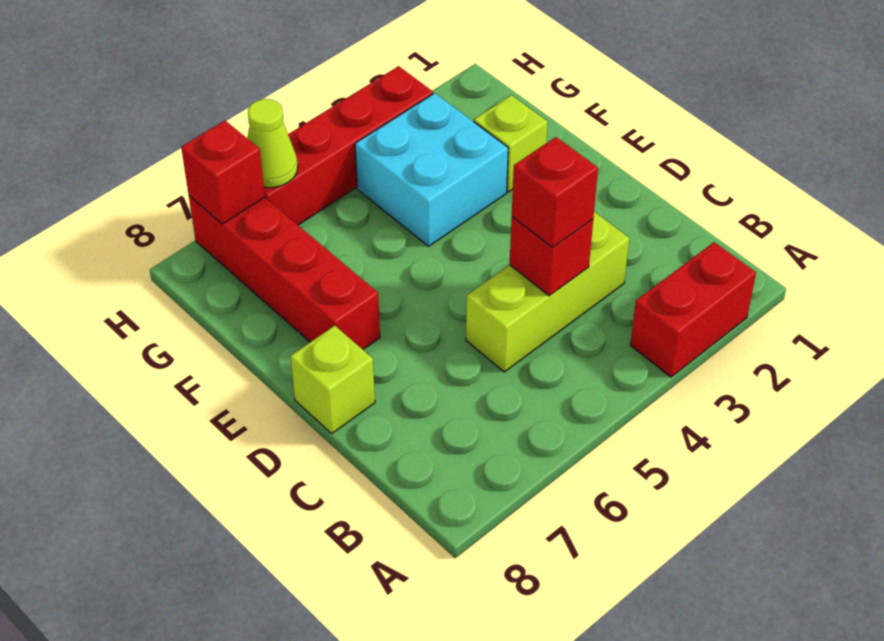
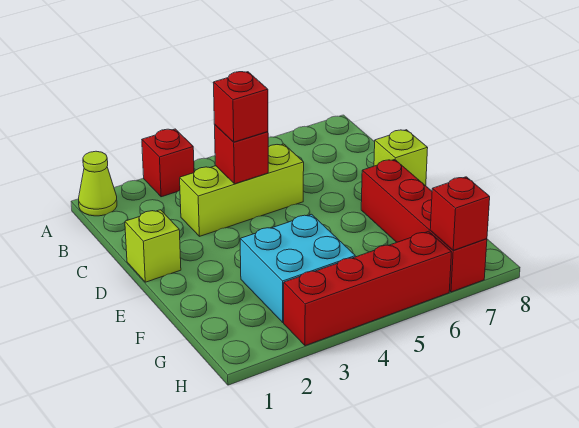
red brick A2:A3 level 1 -> red brick A3 level 1
lime brick F2 level 1 -> lime brick D1 level 1
lime cone H6 level 2 -> lime cone A1 level 1

